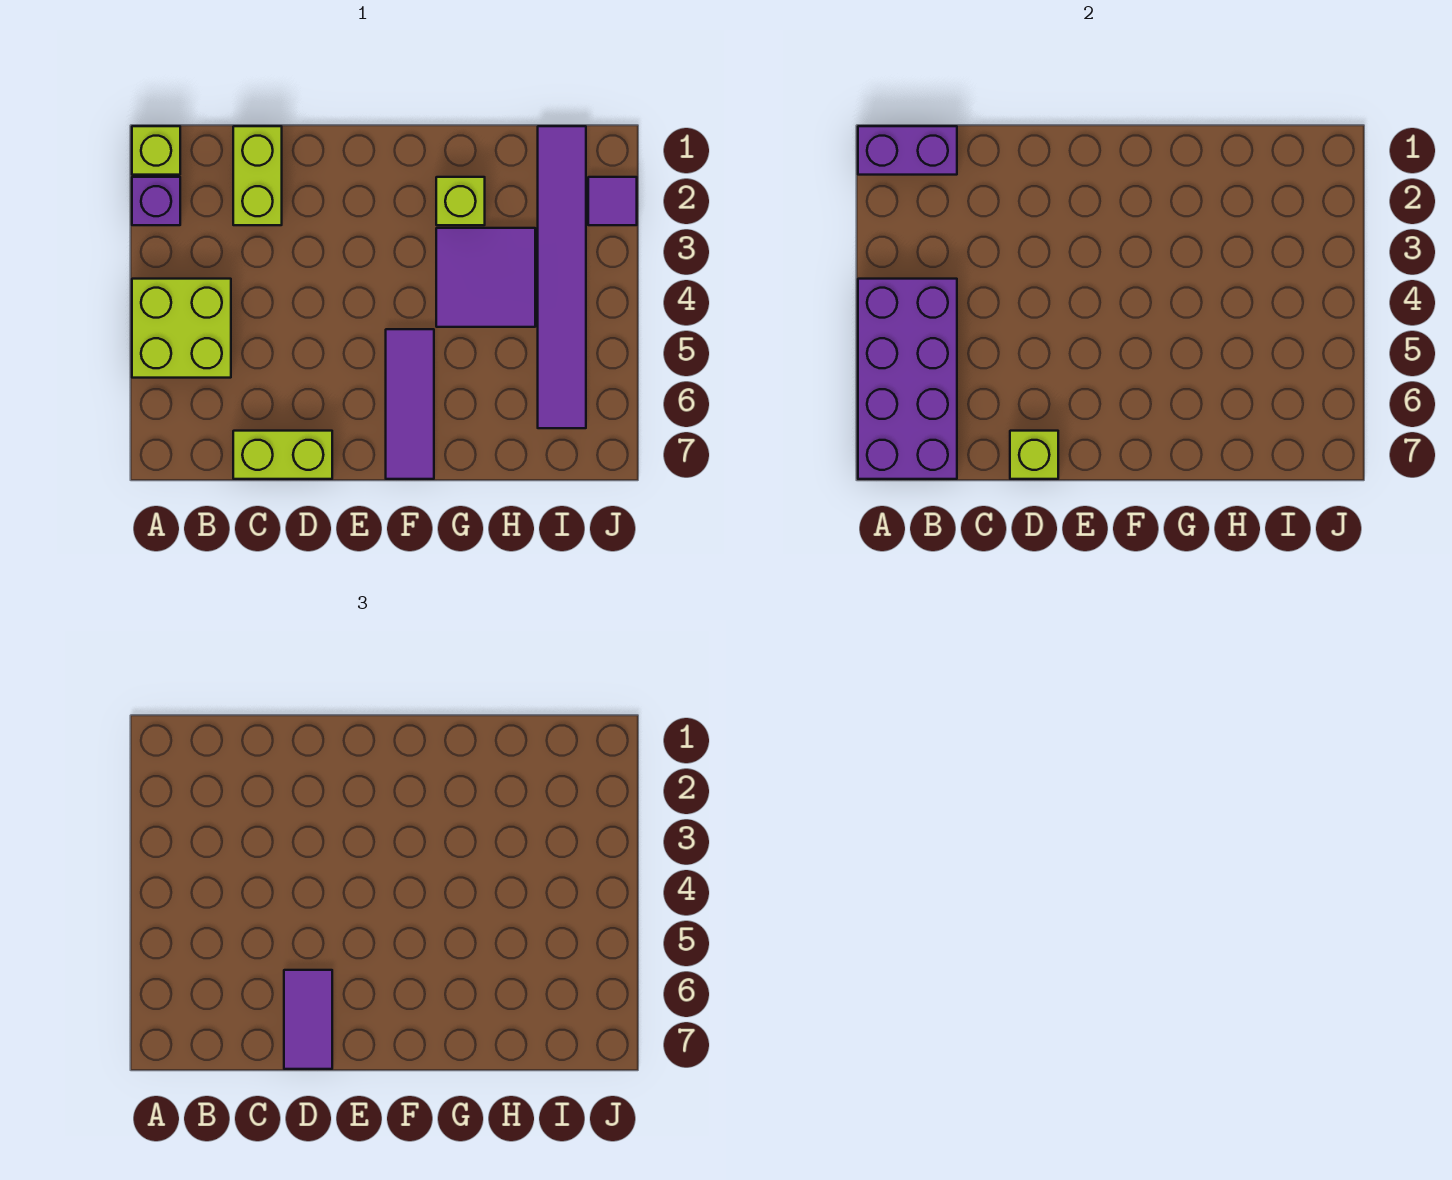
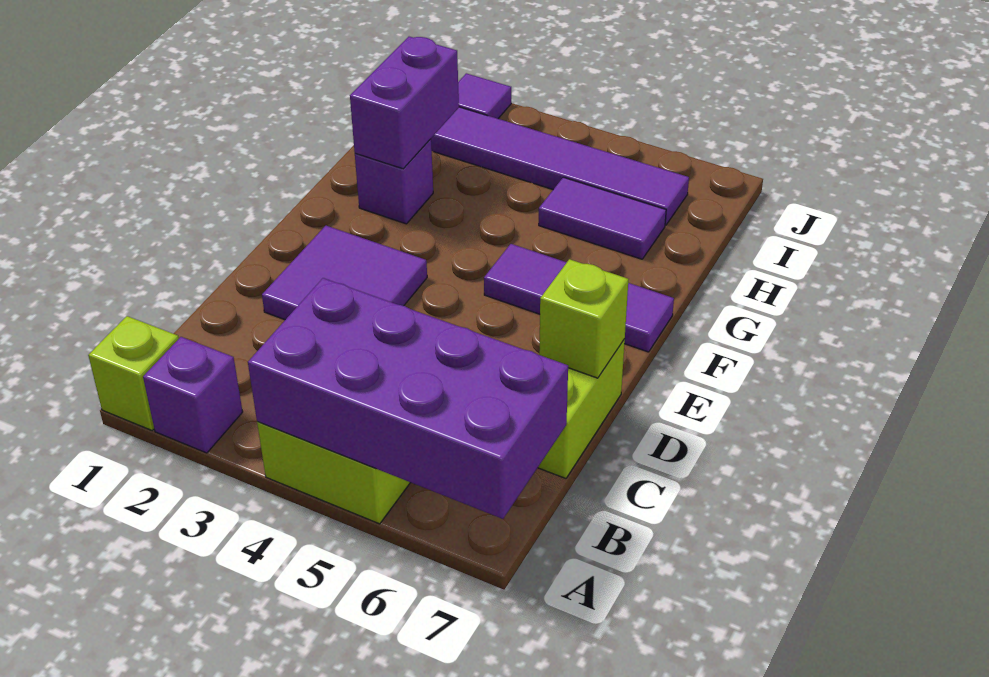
purple brick A1:B1 level 2 -> purple brick G2:H2 level 2
lime brick C1:C2 level 1 -> none
purple tile D6:D7 level 3 -> purple tile H5:H6 level 1
lime brick G2 level 1 -> purple brick G2 level 1
purple tile G3:H4 level 1 -> purple tile D2:E3 level 1

